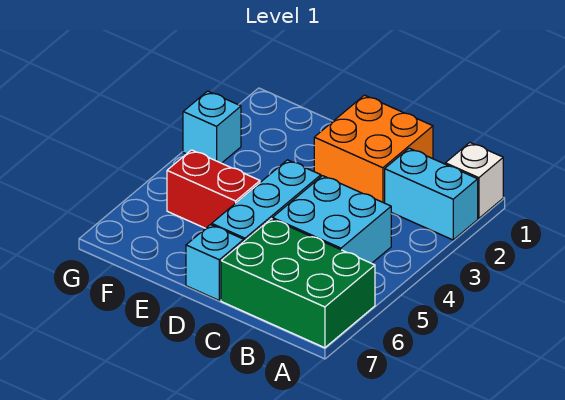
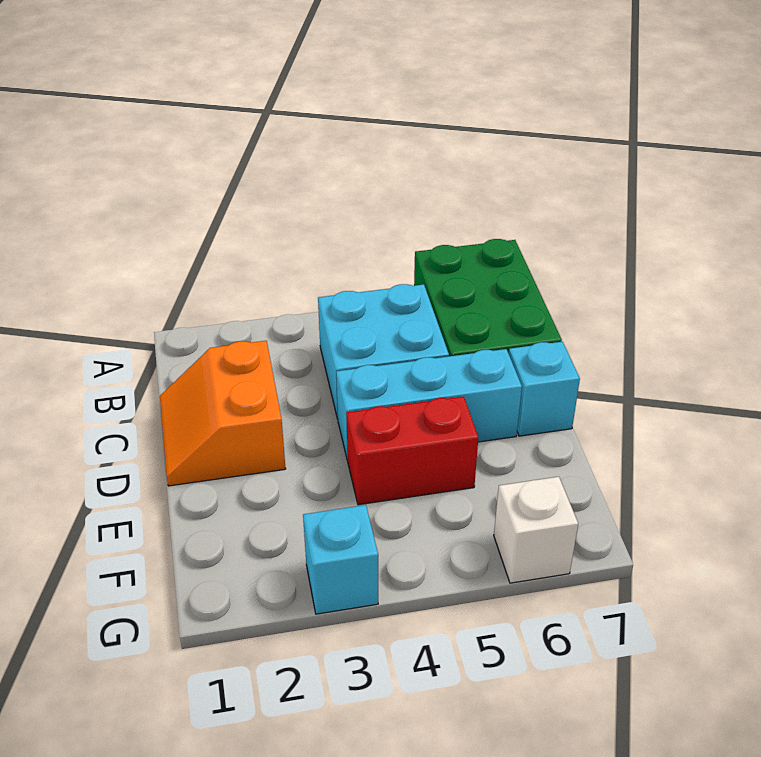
white brick A1 level 1 -> white brick G6 level 1
cyan brick A2:B2 level 1 -> none
orange brick C1:D2 level 1 -> orange slope C1:D2 level 1 top 2
red brick E5:F5 level 1 -> red brick E4:E5 level 1

